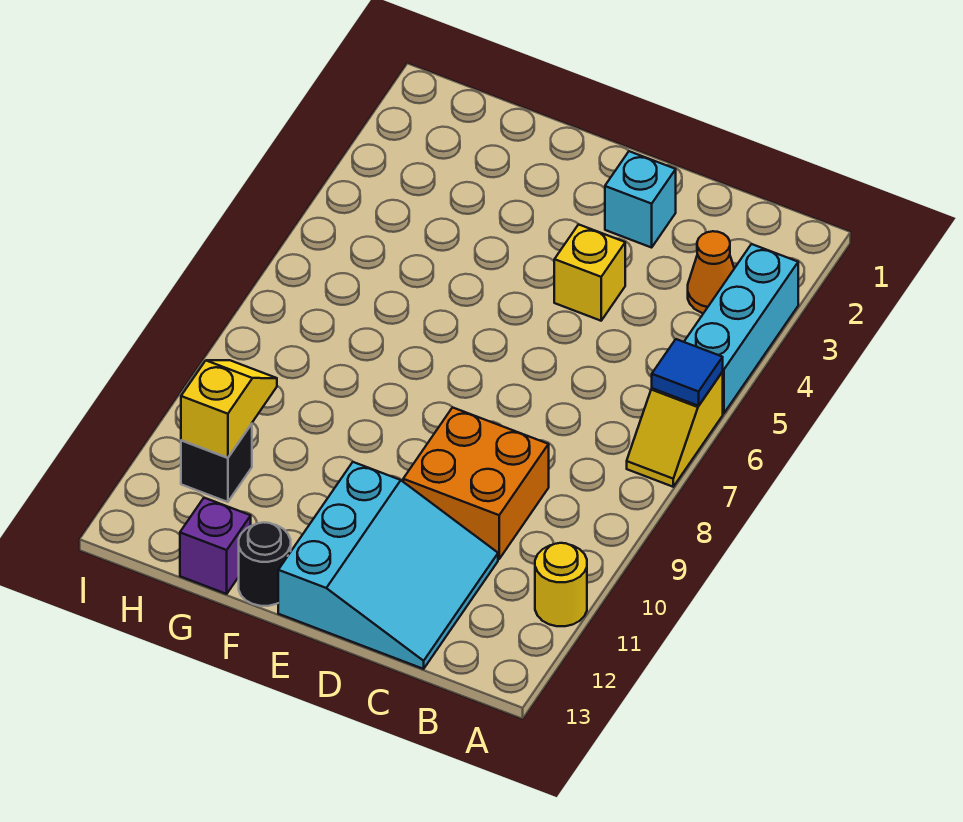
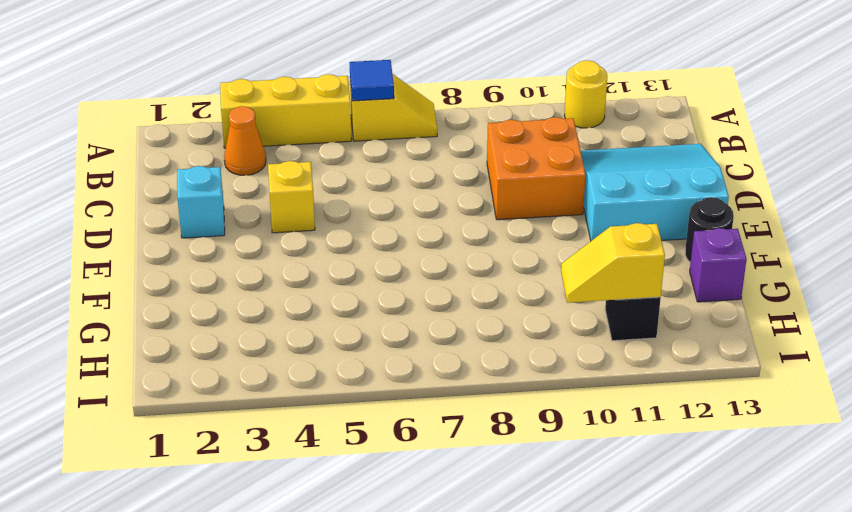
cyan brick A3:A5 level 1 -> yellow brick A3:A5 level 1

